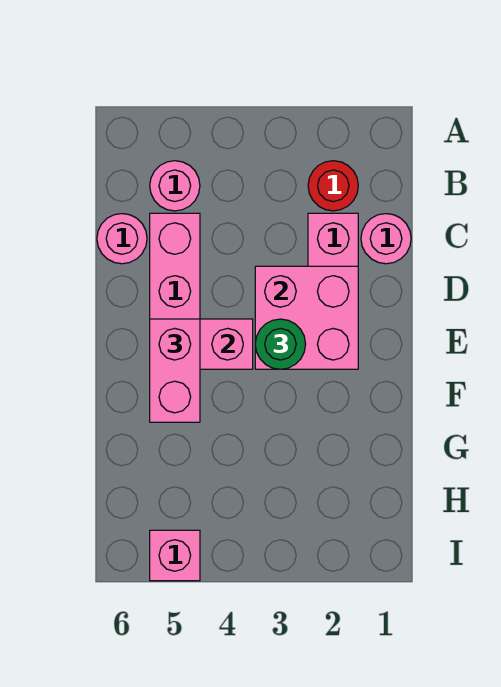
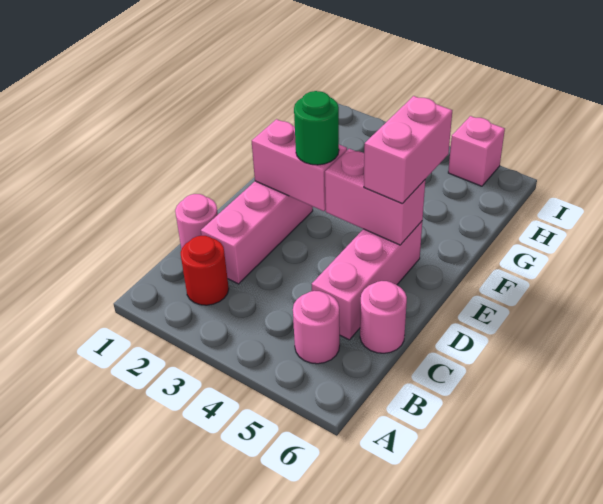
pink brick D2:E3 level 2 -> pink brick E2:E3 level 2

